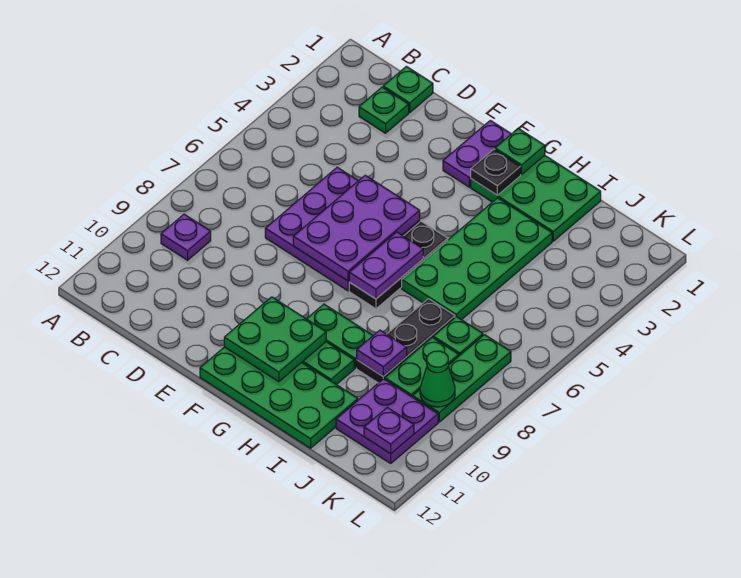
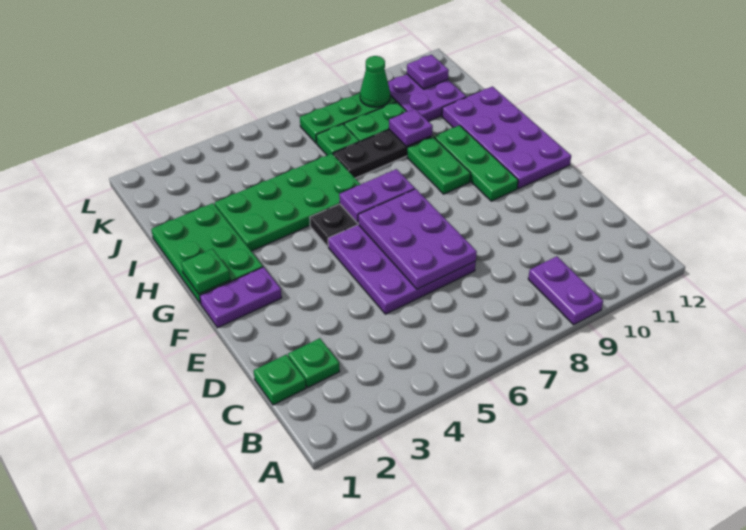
purple plate B9 level 1 -> purple plate A9:B9 level 1
purple plate E5:F7 level 2 -> purple plate D6:F7 level 2
green plate F10:G11 level 2 -> none
green plate F11:I12 level 1 -> purple plate F11:I12 level 1
black plate G2 level 2 -> none

